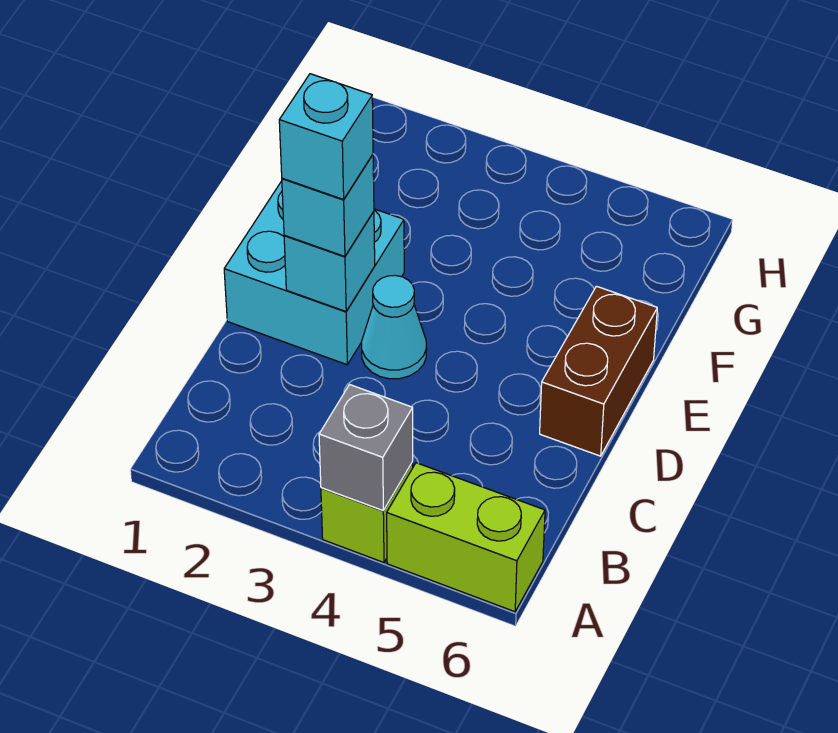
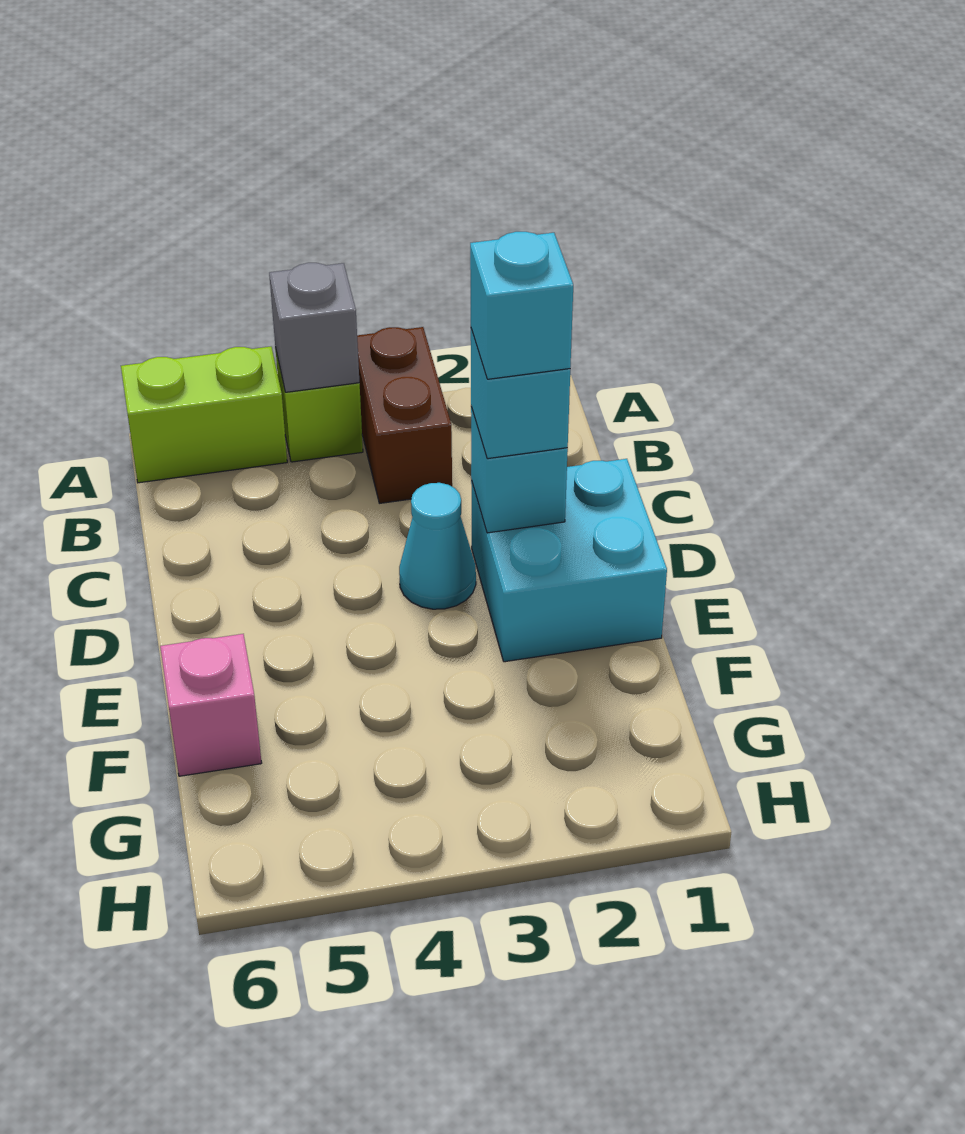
brown brick D6:E6 level 1 -> brown brick A3:B3 level 1
none -> pink brick F6 level 1

